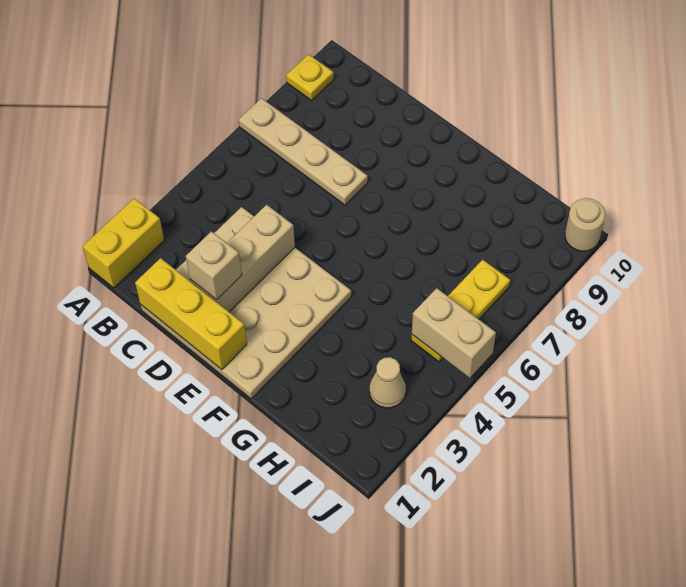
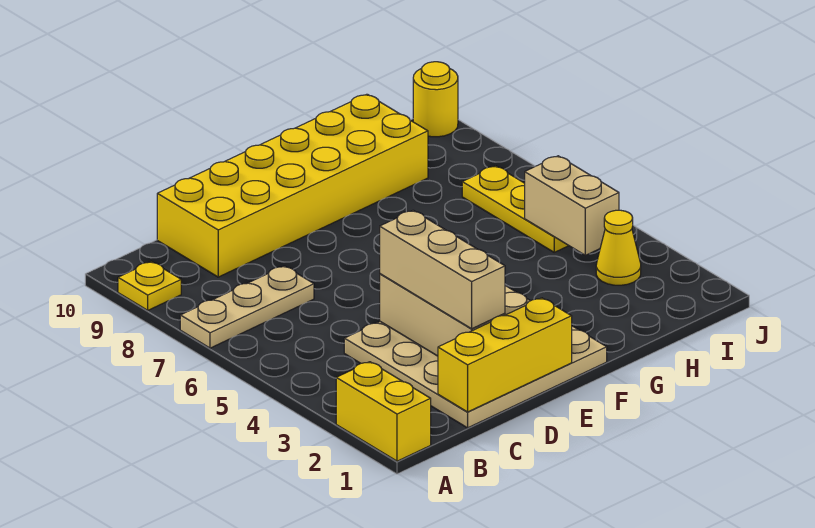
tan plate A7:D7 level 1 -> tan plate A7:C7 level 1
none -> yellow brick C9:H10 level 1
tan brick D2 level 3 -> tan brick D2:D4 level 3
tan cone I3 level 1 -> yellow cone I3 level 1
tan brick I5:J5 level 2 -> tan brick I4:I5 level 2
tan round brick J10 level 1 -> yellow round brick J10 level 1

